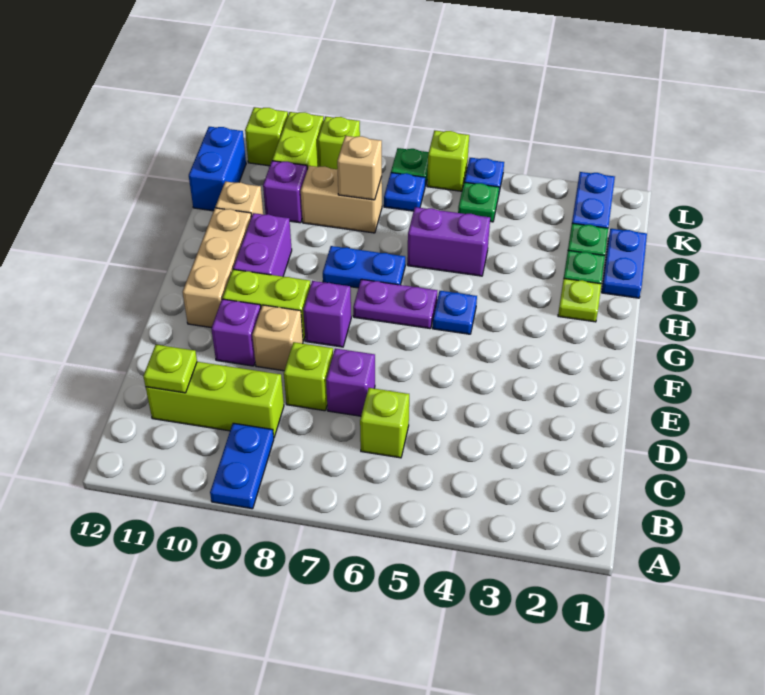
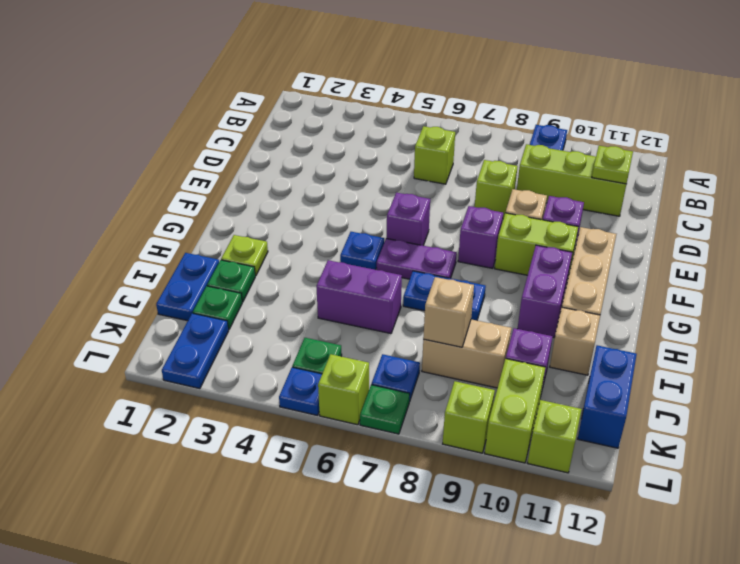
purple brick D7 level 1 -> purple brick F6 level 1

